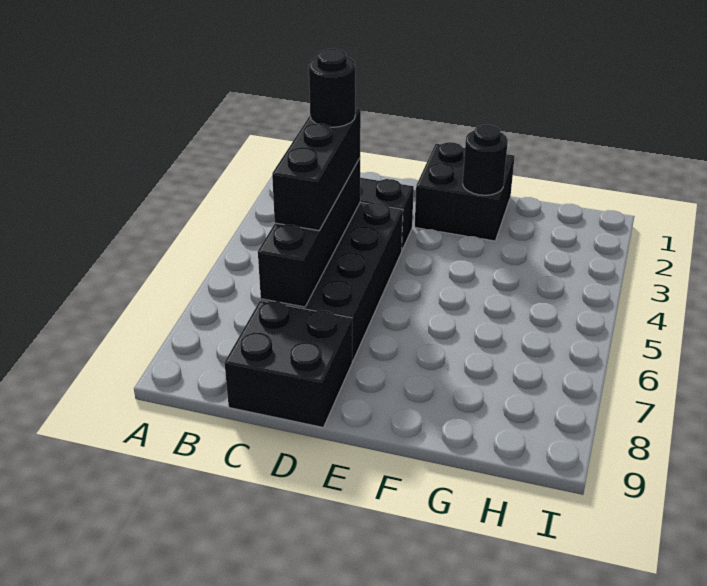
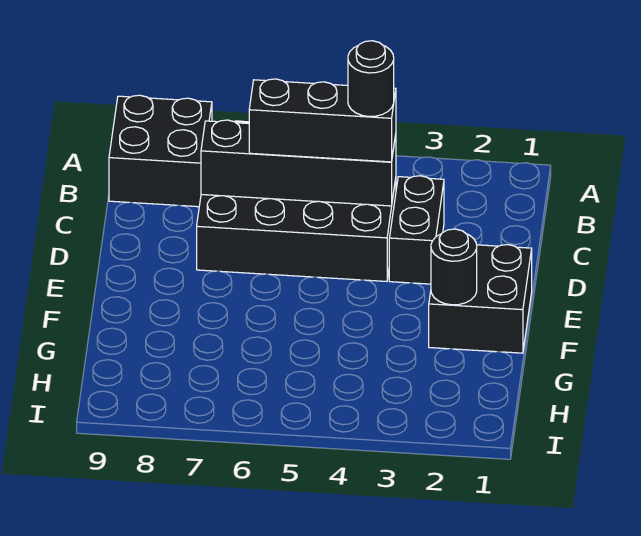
black brick C8:D9 level 1 -> black brick A8:B9 level 1

